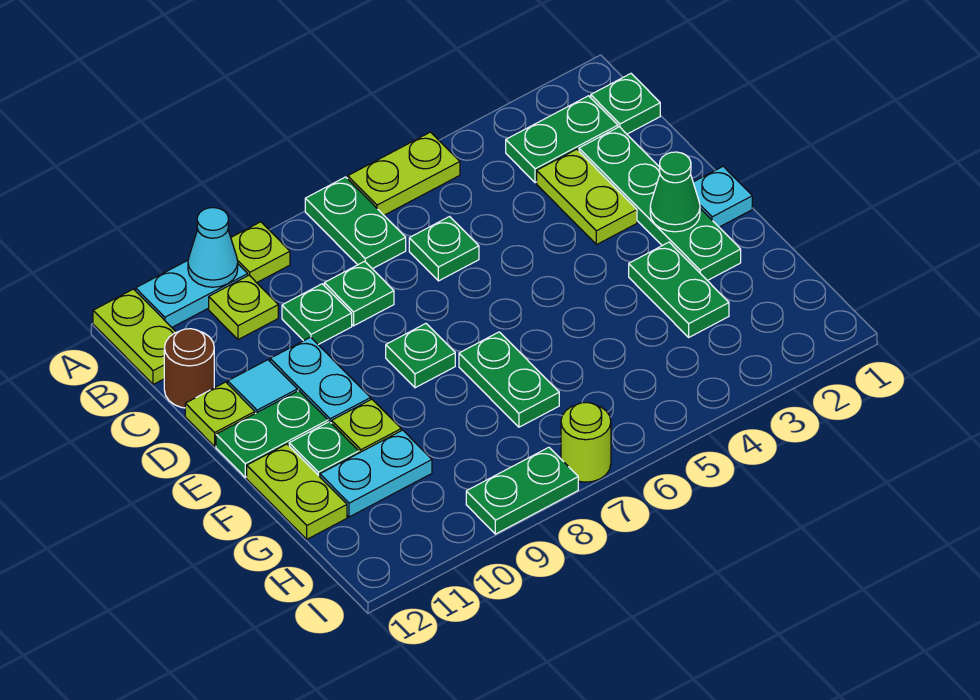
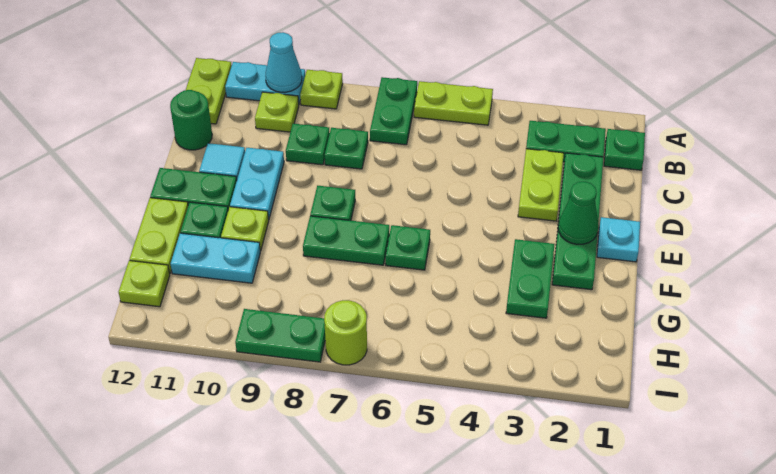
green plate C6 level 1 -> green plate F6 level 1
brown round brick C12 level 1 -> green round brick C12 level 1
lime plate D12 level 1 -> lime plate H12 level 1
green plate F7:G7 level 1 -> green plate F7:F8 level 1

